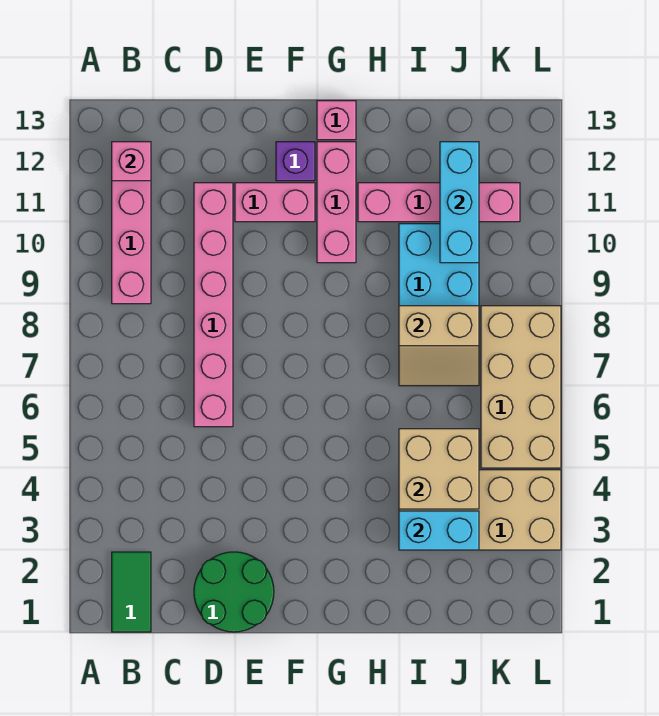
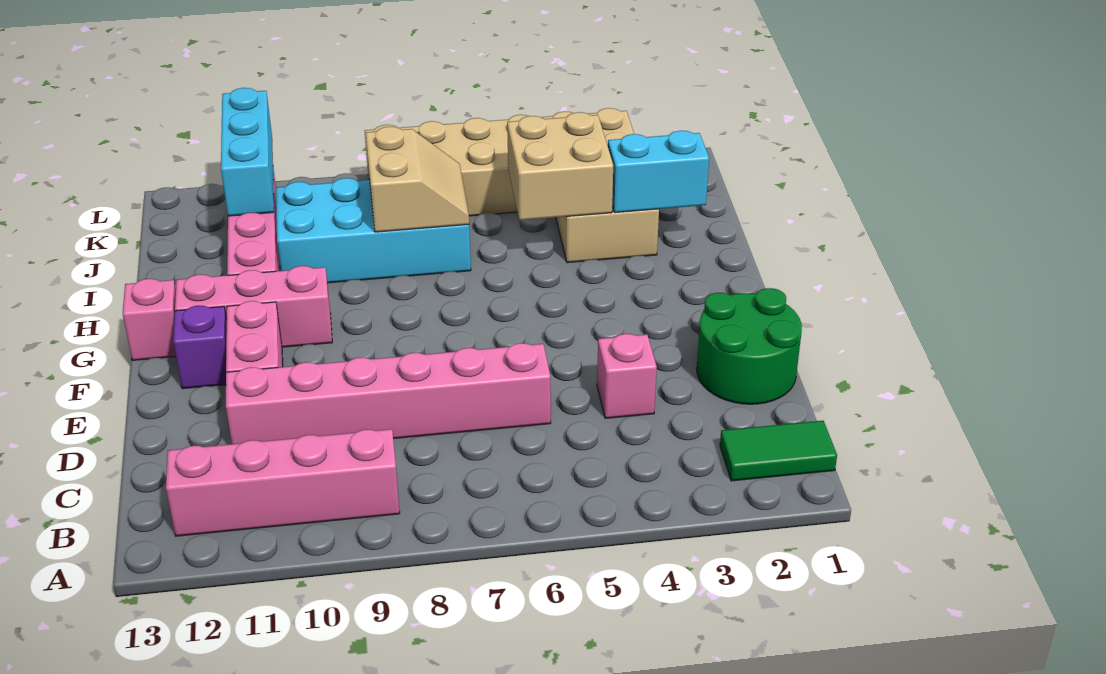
pink brick B12 level 2 -> pink brick D4 level 1
cyan brick I3:J3 level 2 -> cyan brick I2:I3 level 2
cyan brick J10:J12 level 2 -> cyan brick J11:L11 level 2

